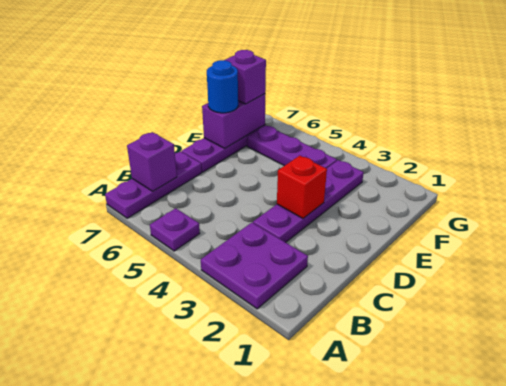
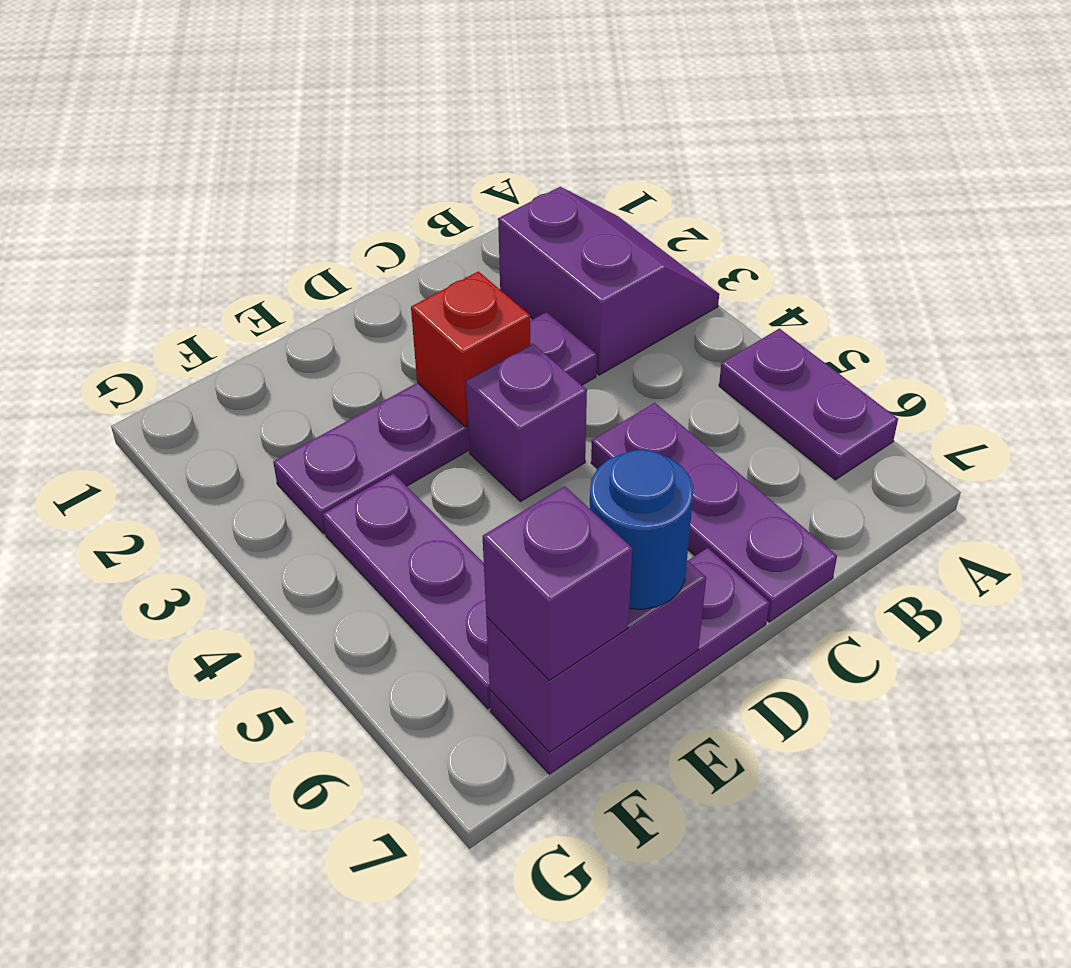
purple plate A2:B3 level 1 -> purple slope A2:B3 level 1 top B
purple plate A5 level 1 -> purple plate A5:A6 level 1
purple plate A7:C7 level 1 -> purple plate C5:C7 level 1
purple brick B7 level 2 -> purple brick D4 level 1

